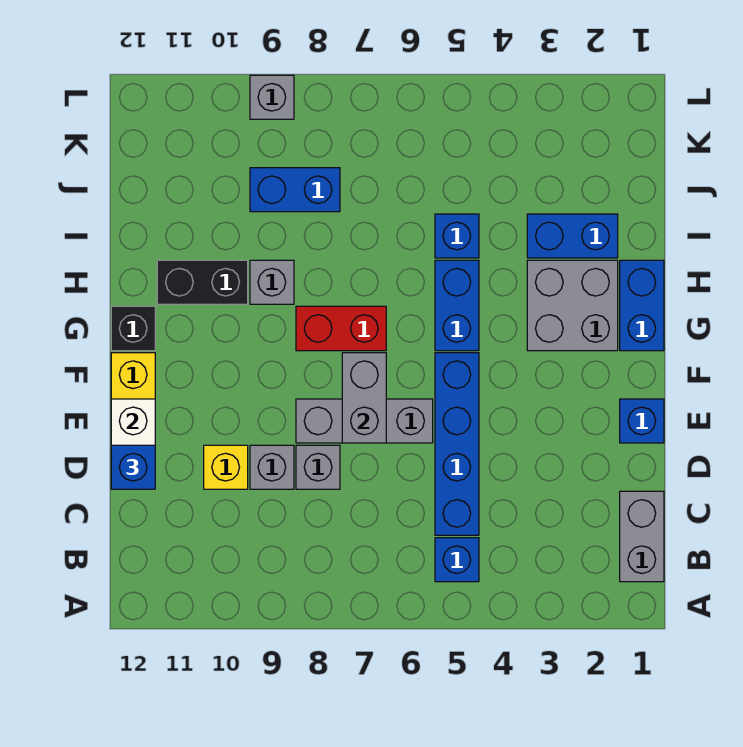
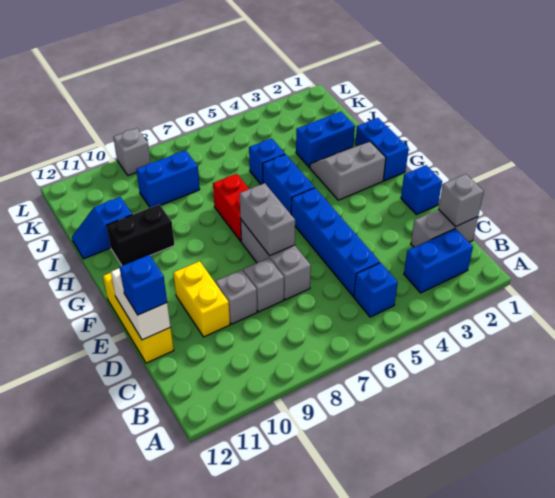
grey brick B1:C1 level 1 -> grey brick C1:C2 level 1
none -> blue brick B2:B3 level 1
yellow brick D10 level 1 -> yellow brick D10:E10 level 1
grey brick E6:E8 level 1 -> grey brick D7:F7 level 1
grey brick G2:H3 level 1 -> grey slope G2:H3 level 1 top G
red brick G7:G8 level 1 -> red brick G7:H7 level 1
black brick G12 level 1 -> none
grey brick H9 level 1 -> grey brick C1 level 2
none -> blue slope I11:I12 level 1 top 11

